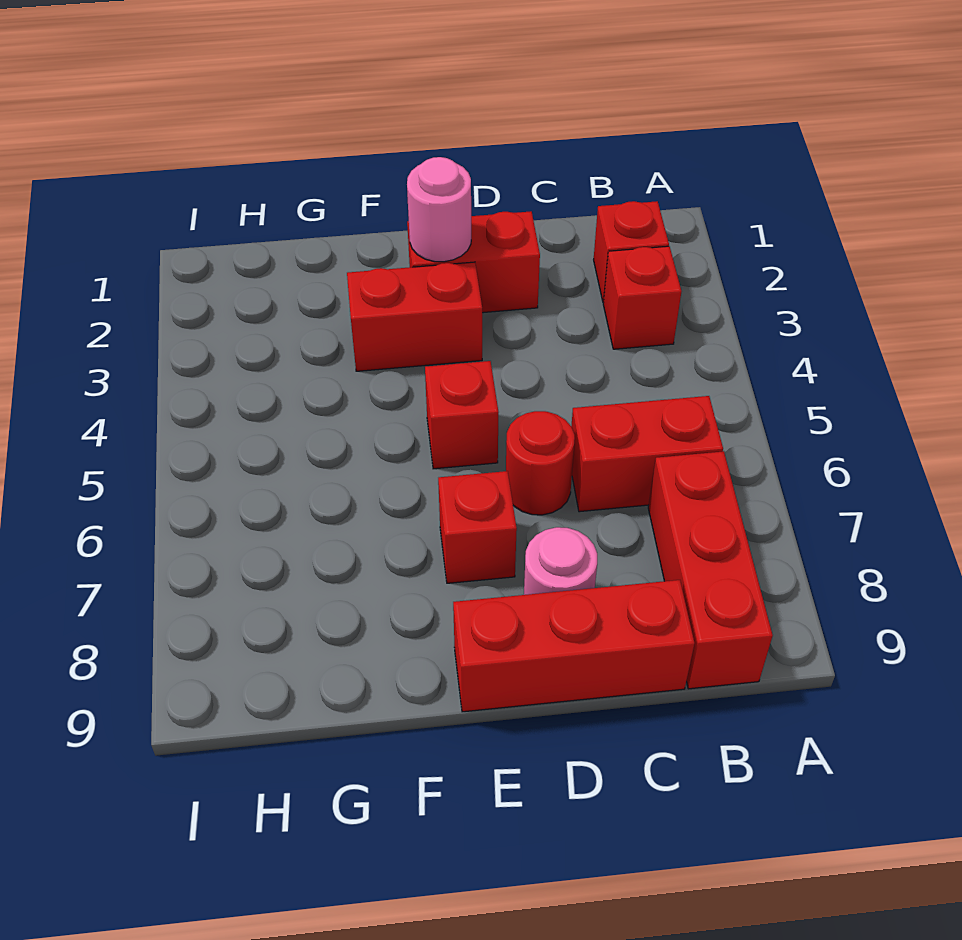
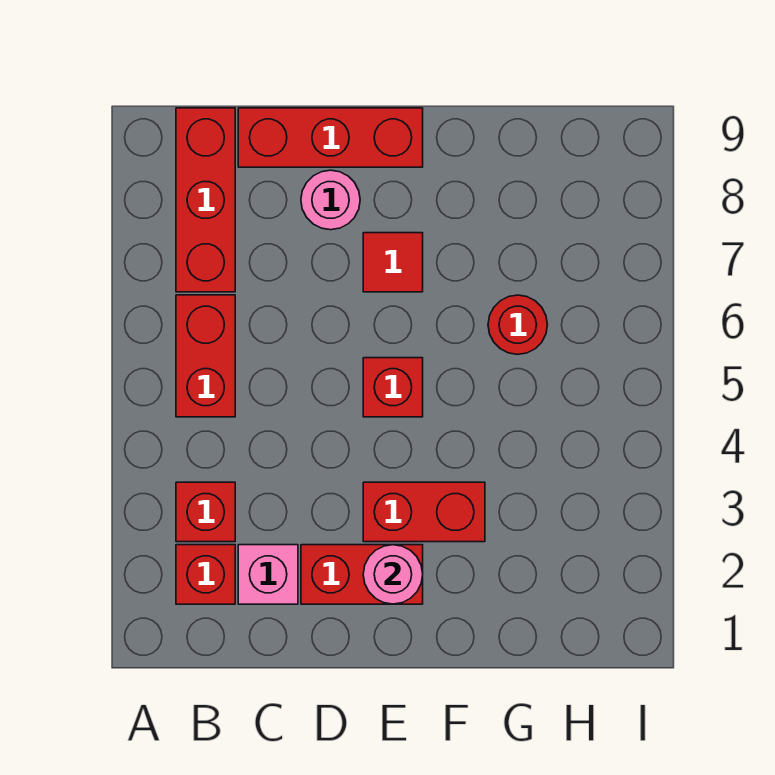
red brick B6:C6 level 1 -> red brick B5:B6 level 1
none -> pink brick C2 level 1
red round brick D6 level 1 -> red round brick G6 level 1
red brick E7 level 1 -> red tile E7 level 1

